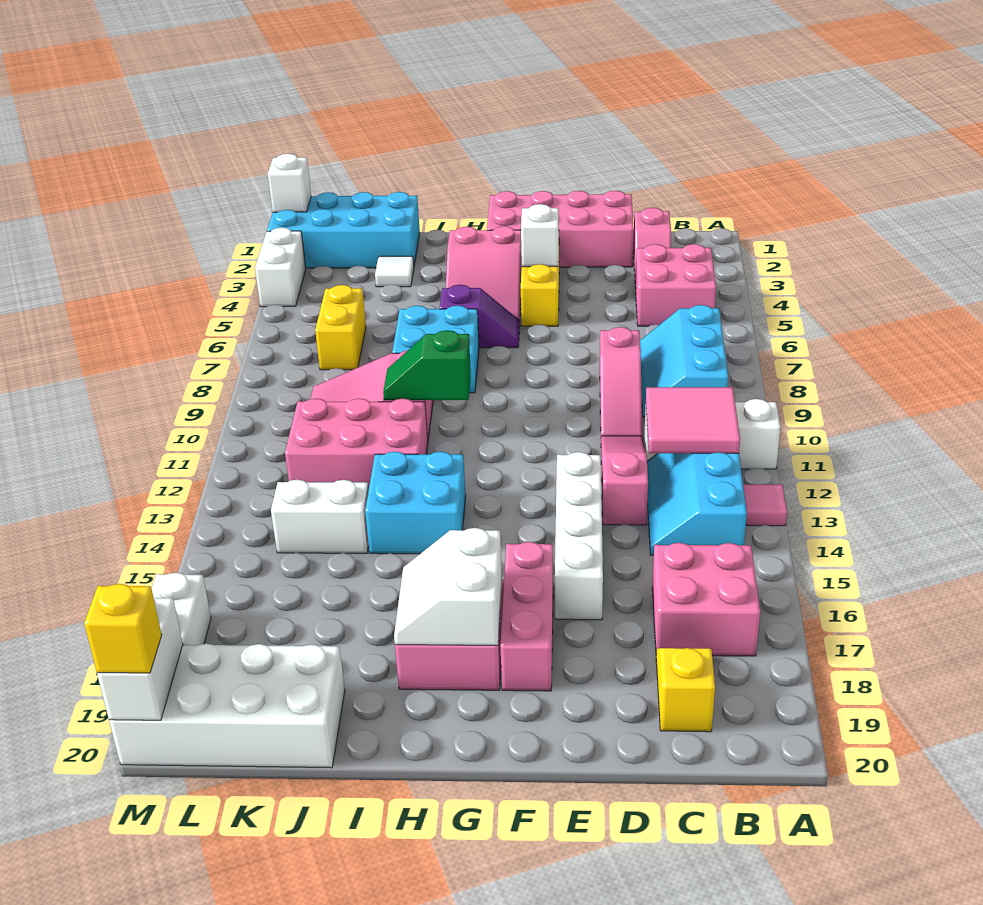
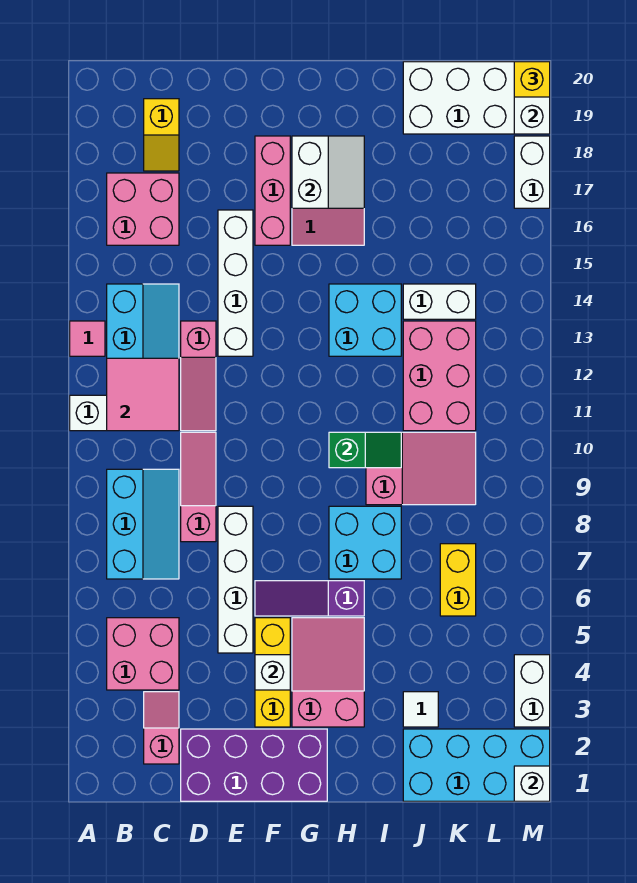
pink brick D1:G2 level 1 -> purple brick D1:G2 level 1
none -> white brick E5:E8 level 1
purple slope G6:H6 level 1 top H -> purple slope F6:H6 level 1 top H
pink brick I11:K12 level 1 -> pink brick J11:K13 level 1

